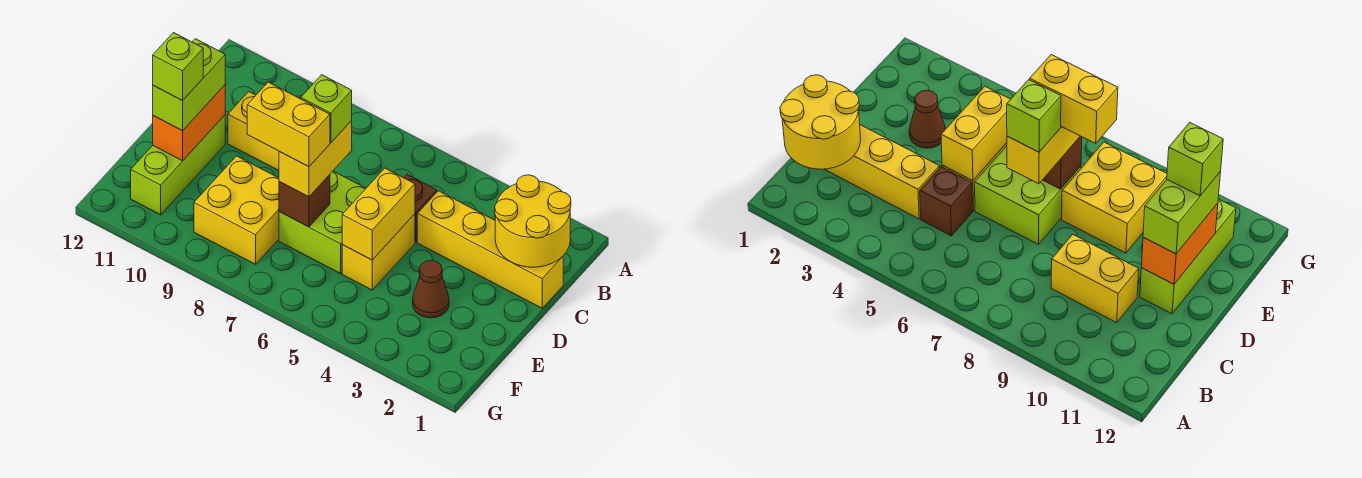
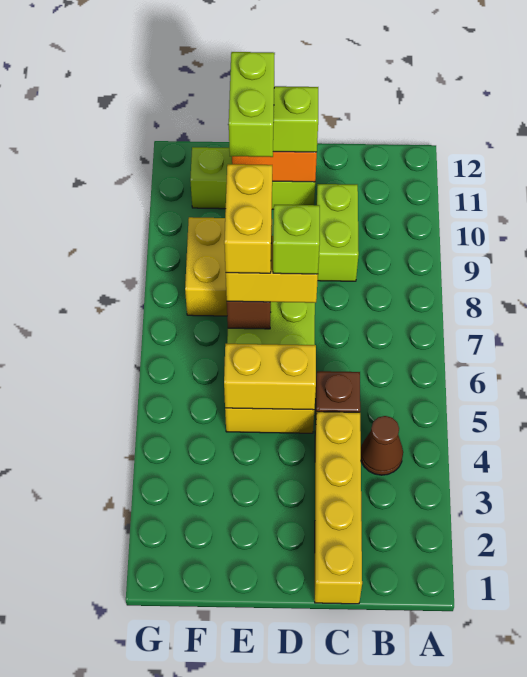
yellow round brick B1:C2 level 2 -> none
yellow brick C9:C10 level 1 -> lime brick C9:C10 level 1
brown cone E3 level 1 -> brown cone B4 level 1
lime brick E11 level 4 -> lime brick E10:E11 level 4

